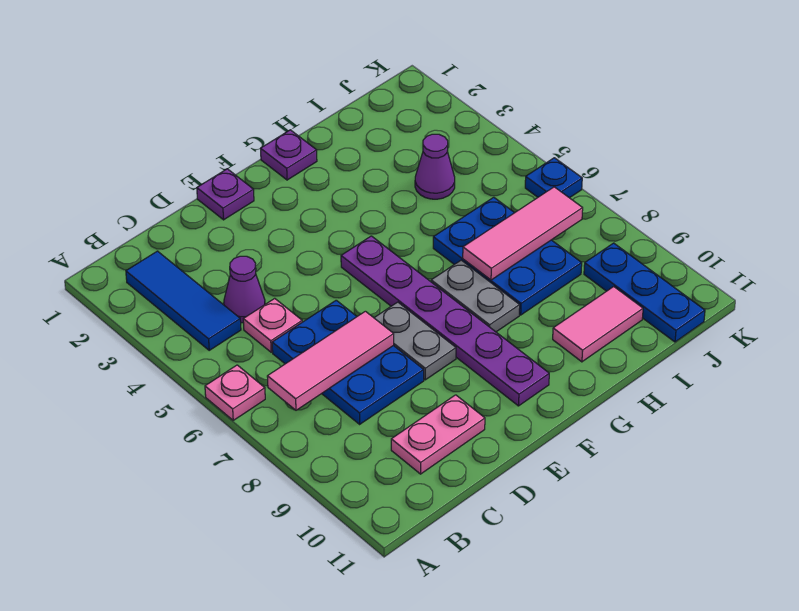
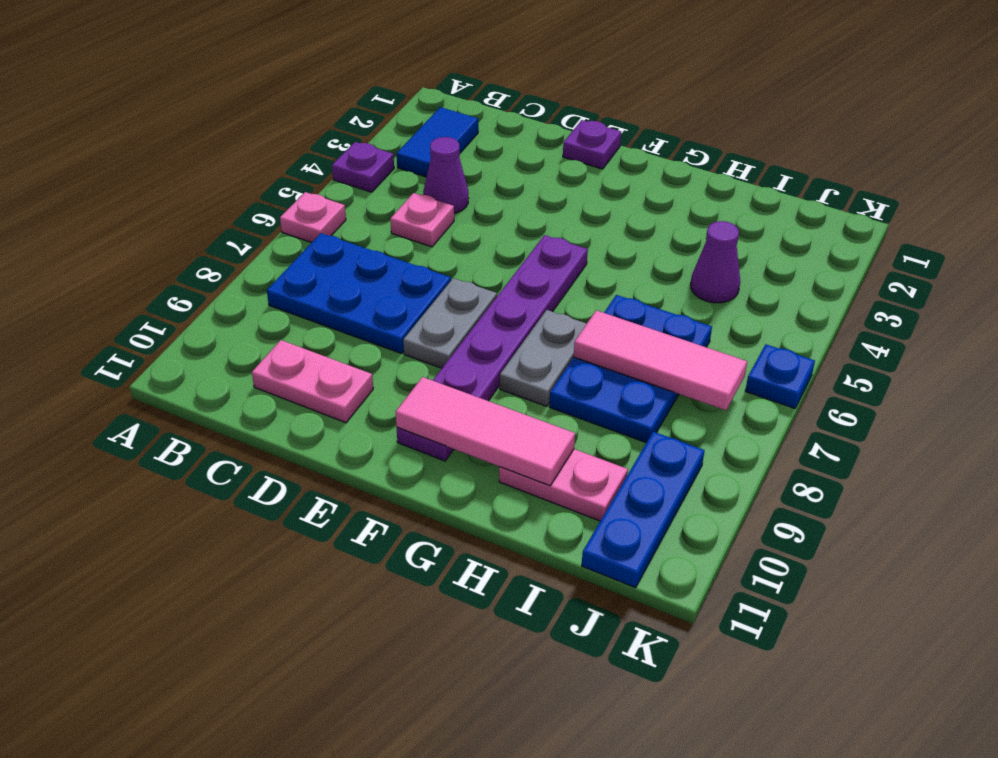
blue tile B2:B4 level 1 -> blue tile B2:B3 level 1
pink tile B7:D7 level 2 -> pink tile F10:H10 level 2
blue plate C6:D8 level 1 -> blue plate B7:D8 level 1
purple plate G1 level 1 -> purple plate A4 level 1
pink tile H10:I10 level 1 -> pink plate H10:I10 level 1

